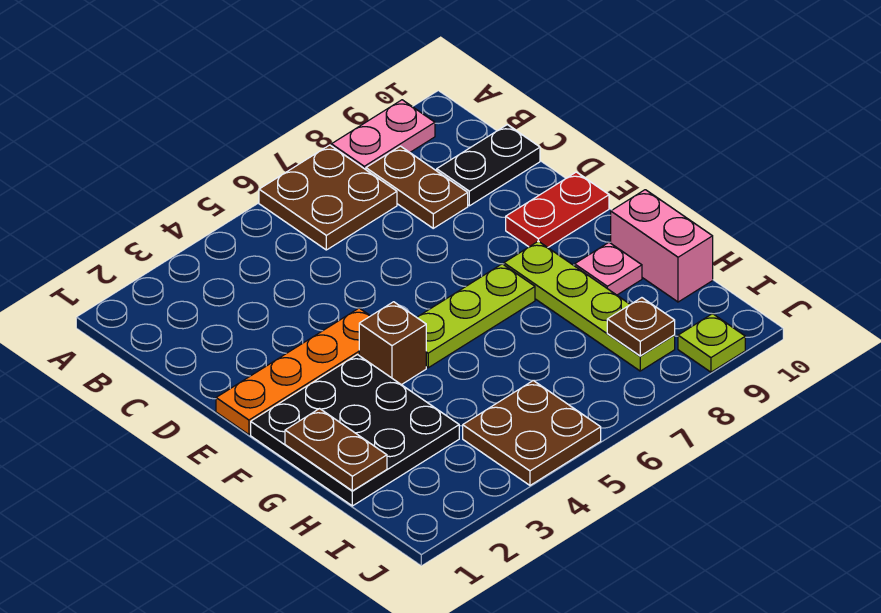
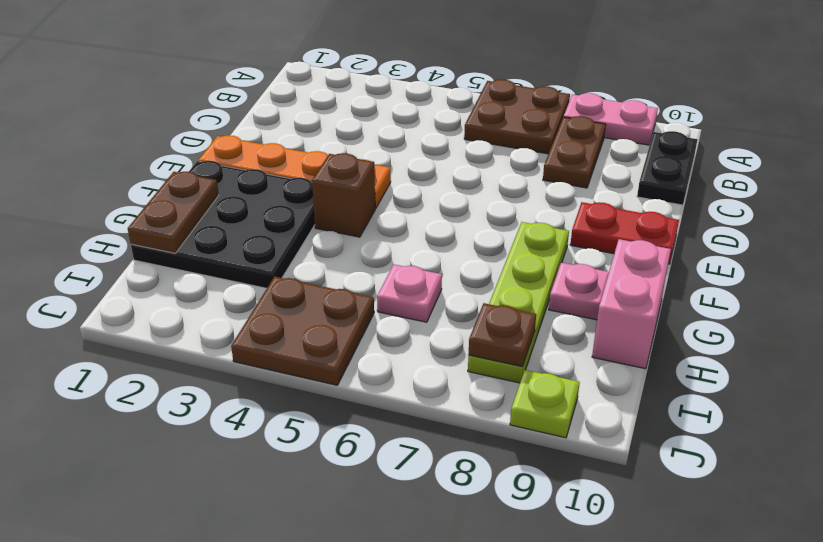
black plate C9:C10 level 1 -> black plate B10:C10 level 1
lime plate F5:F7 level 1 -> none
none -> pink plate H6 level 1

